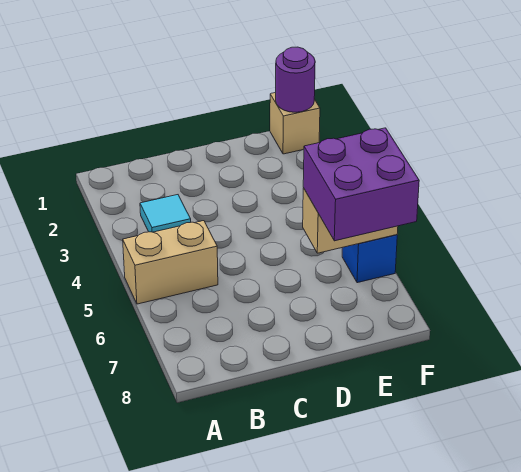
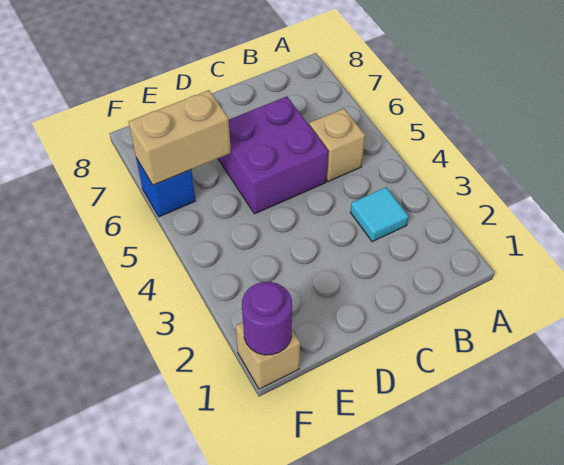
tan brick A5:B5 level 1 -> tan brick B5 level 1
purple brick E6:F7 level 3 -> purple brick C5:D6 level 1

